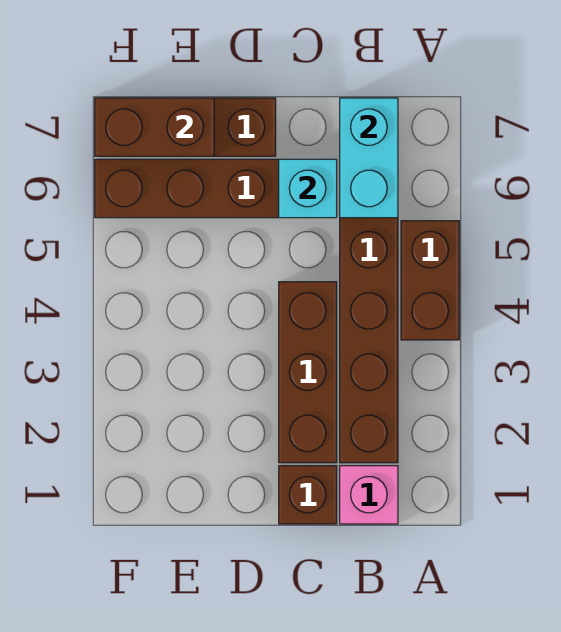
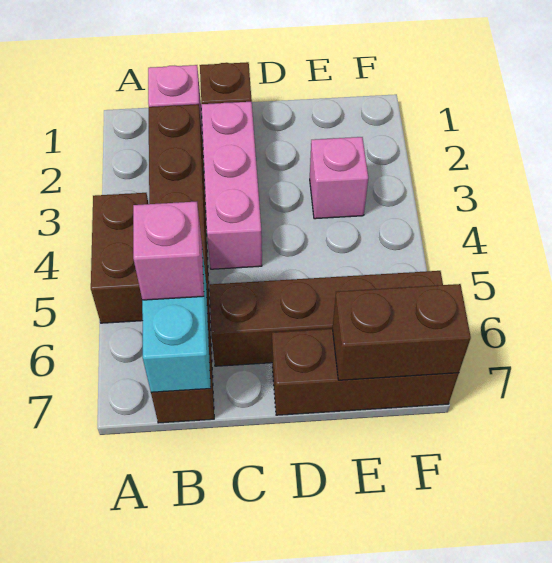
none -> pink brick B6 level 3
brown brick C2:C4 level 1 -> pink brick C2:C4 level 1
cyan brick C6 level 2 -> none
none -> pink brick E3 level 1

